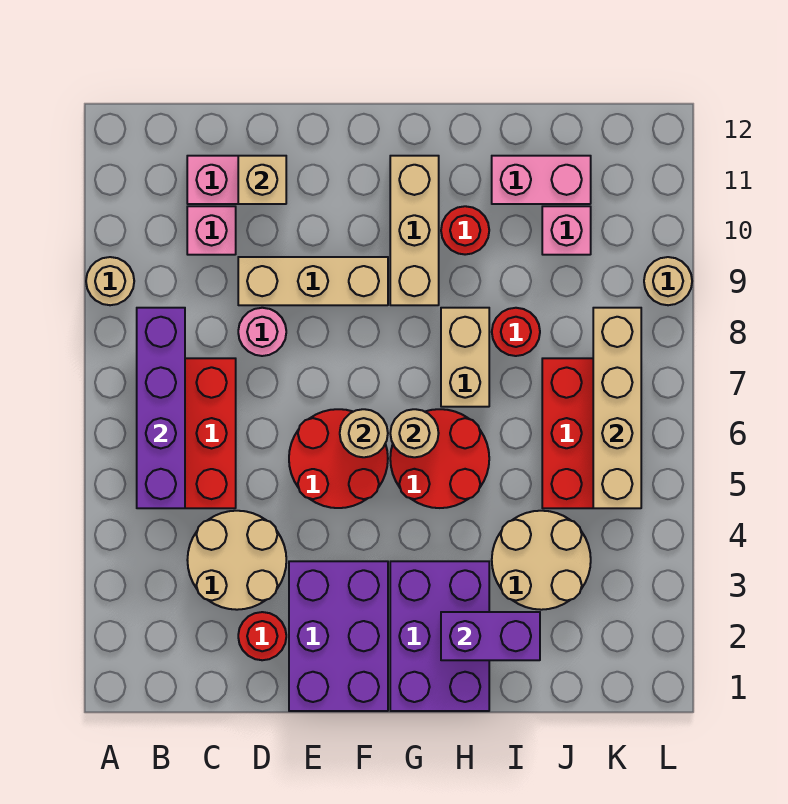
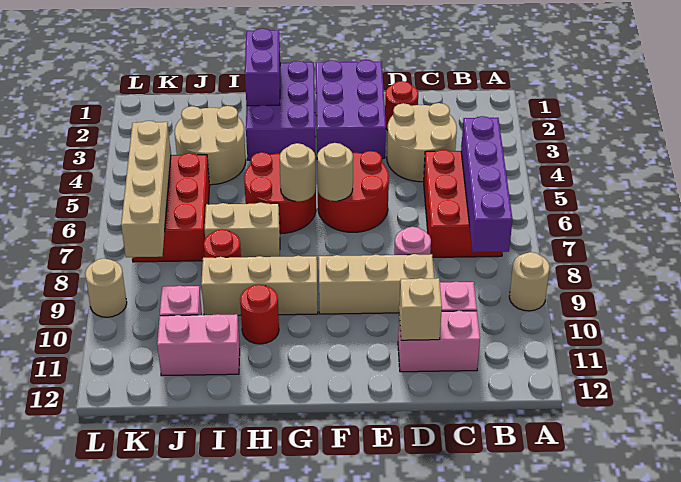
tan brick G9:G11 level 1 -> tan brick G9:I9 level 1
purple brick H2:I2 level 2 -> purple brick H1:H2 level 2
tan brick H7:H8 level 1 -> tan brick H7:I7 level 1

